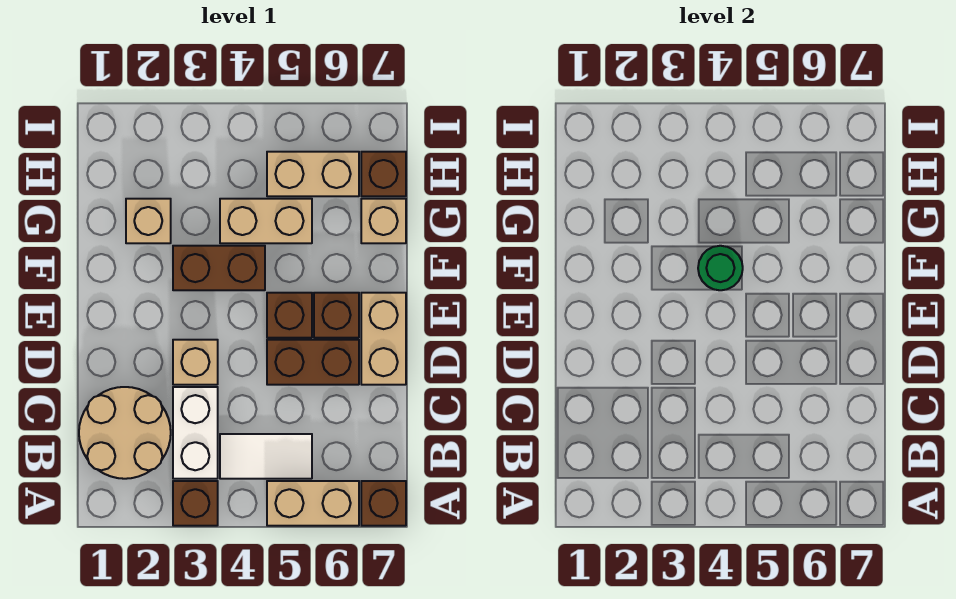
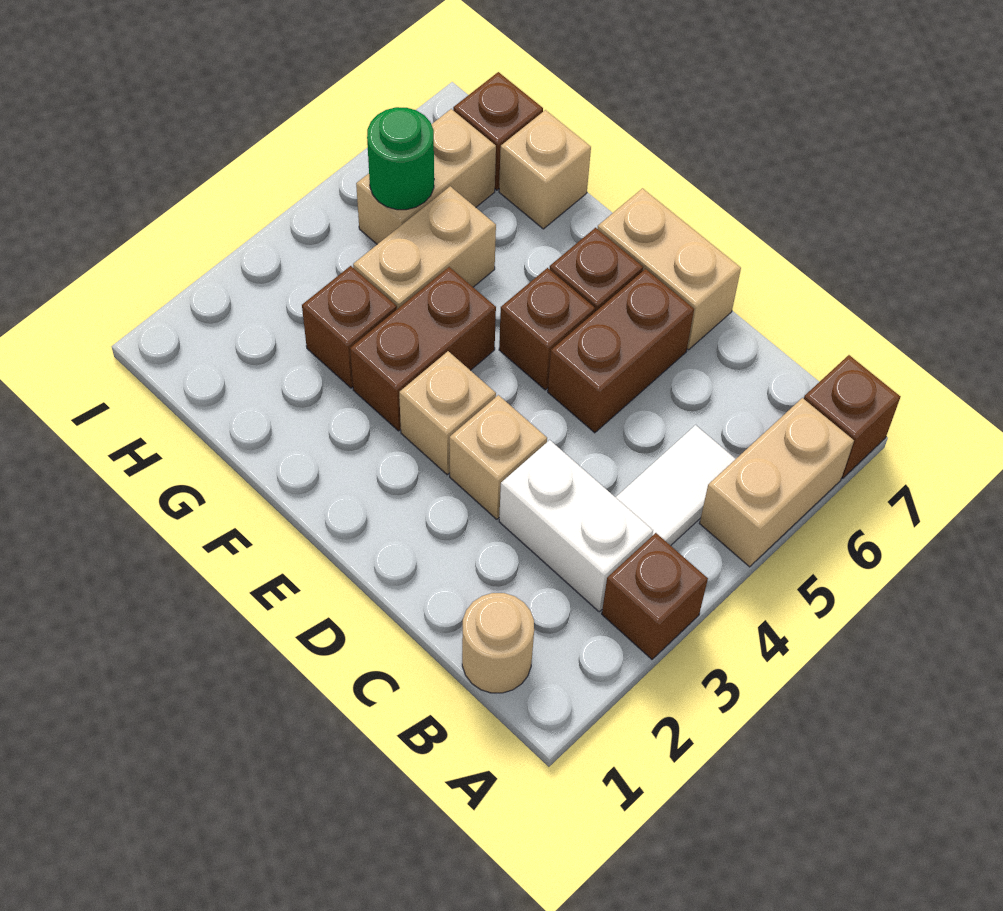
tan round brick B1:C2 level 1 -> tan round brick B1 level 1
green round brick F4 level 2 -> green round brick H5 level 2
tan brick G2 level 1 -> tan brick E3 level 1
none -> brown brick G3 level 1

